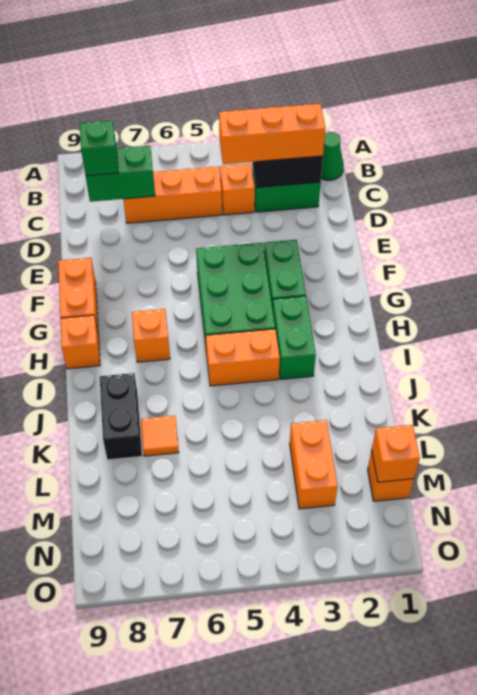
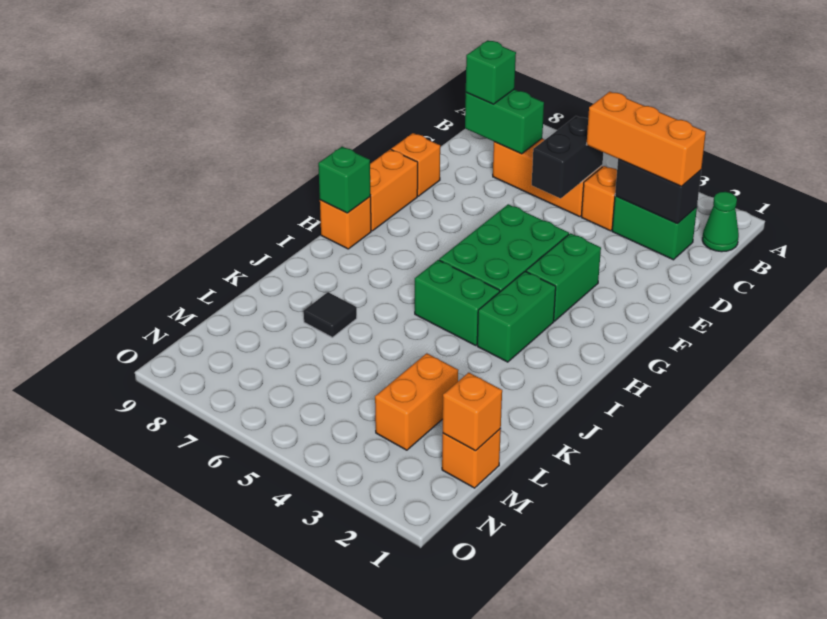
orange brick H7 level 1 -> orange brick E9 level 1
none -> green brick H9 level 2
orange brick I4:I5 level 1 -> green brick I4:I5 level 1
black brick J8:K8 level 1 -> black brick C5:D5 level 2
orange tile K7 level 1 -> black tile K7 level 1

